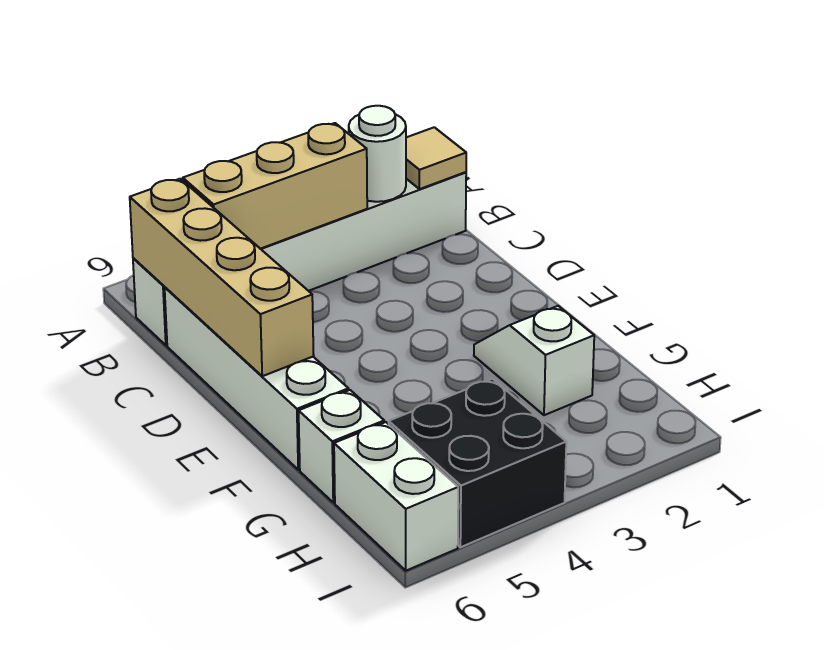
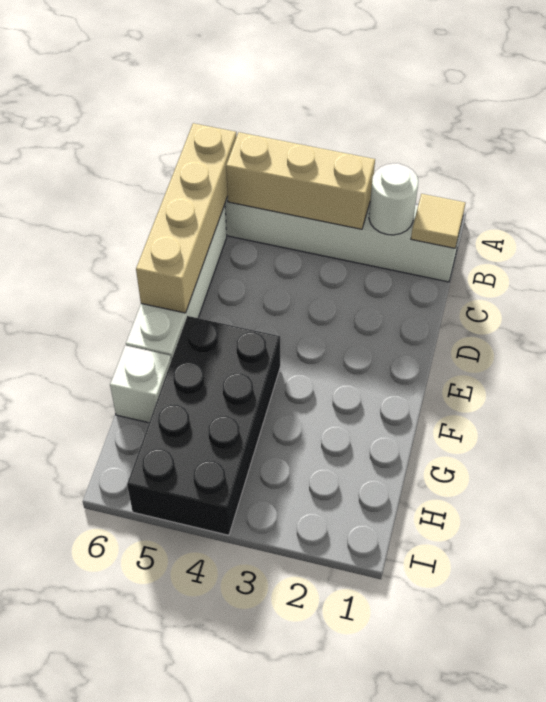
white slope F2:G2 level 1 top G -> none
black brick H4:I5 level 1 -> black brick F4:I5 level 1
white brick H6:I6 level 1 -> none

